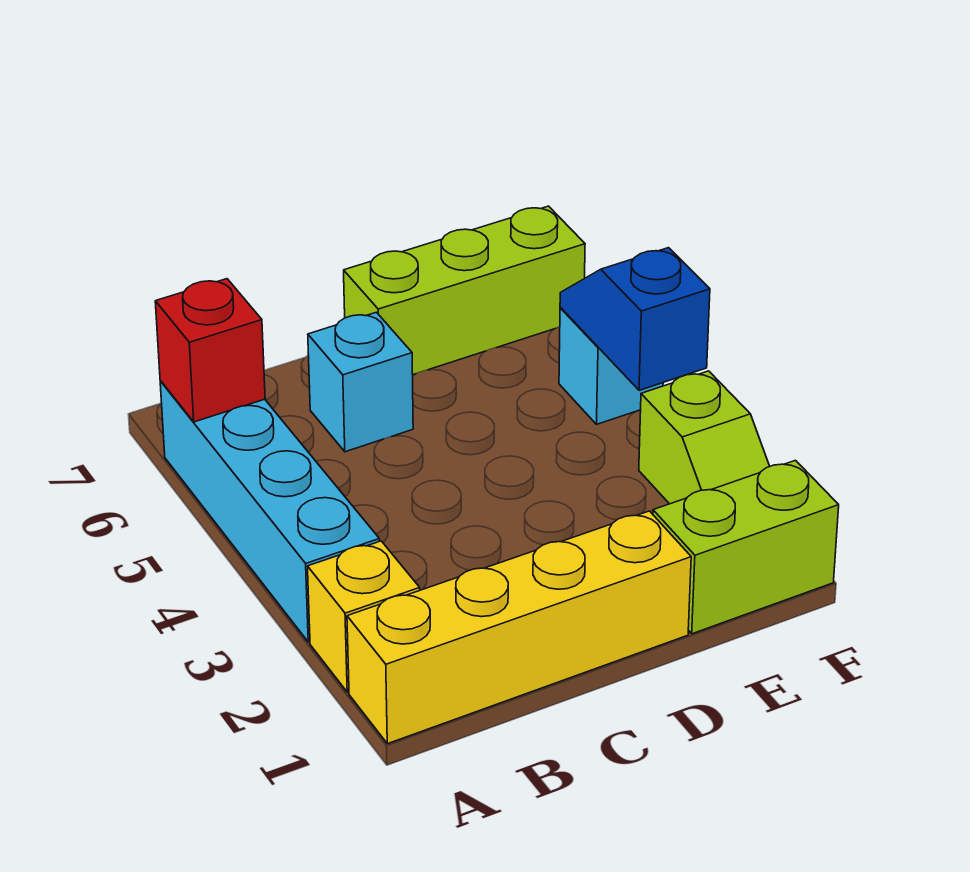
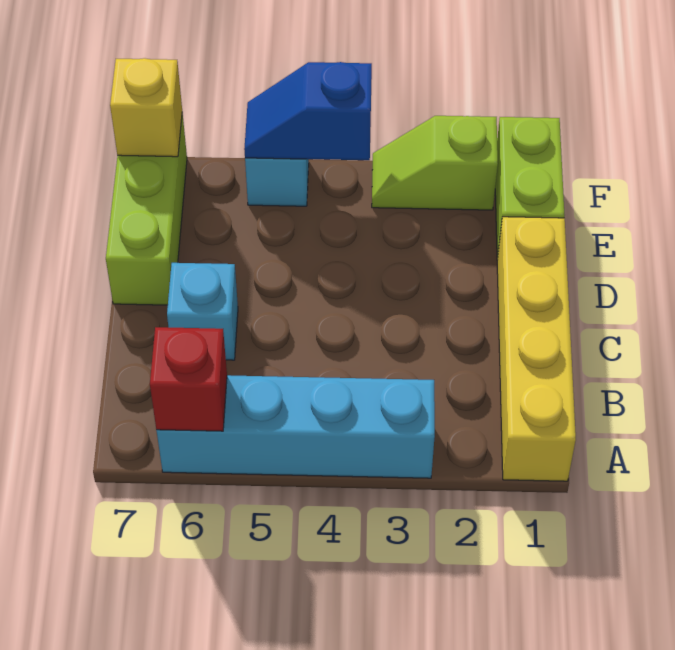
yellow brick A2 level 1 -> yellow brick F7 level 2
lime slope F2:F3 level 1 top 3 -> lime slope F2:F3 level 1 top 2

